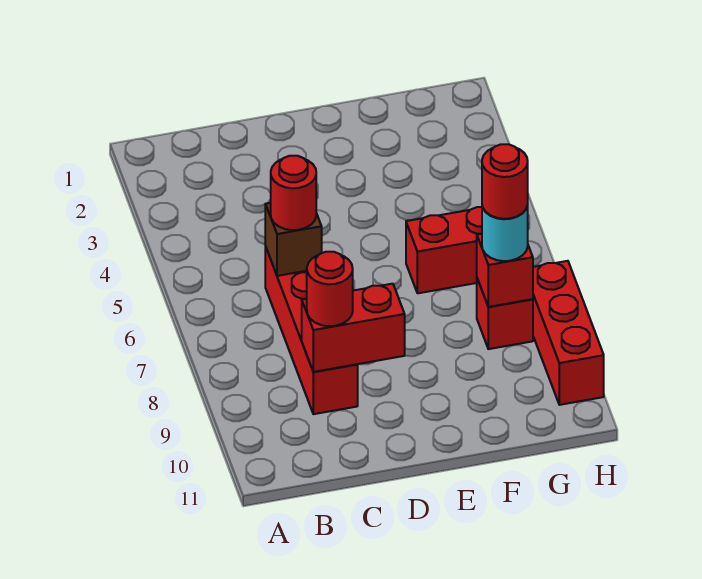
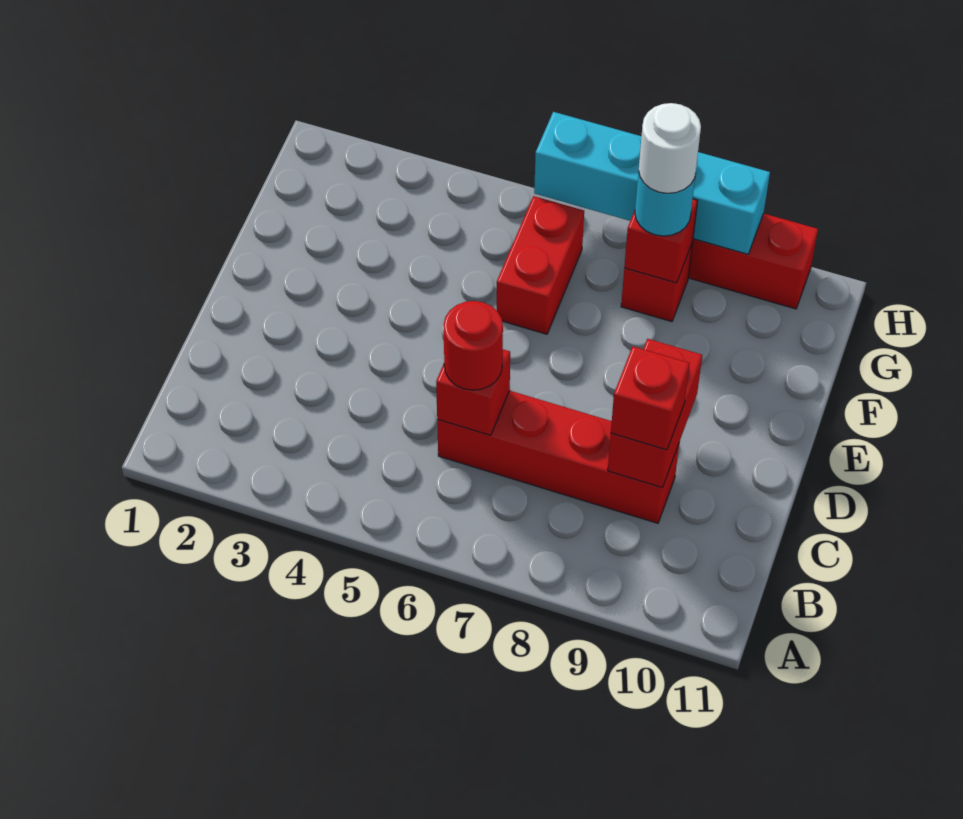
brown brick C6 level 2 -> red brick C6 level 2
red round brick C9 level 3 -> red brick C9 level 3
red round brick G8 level 4 -> white round brick G8 level 4
none -> cyan brick H6:H9 level 2

